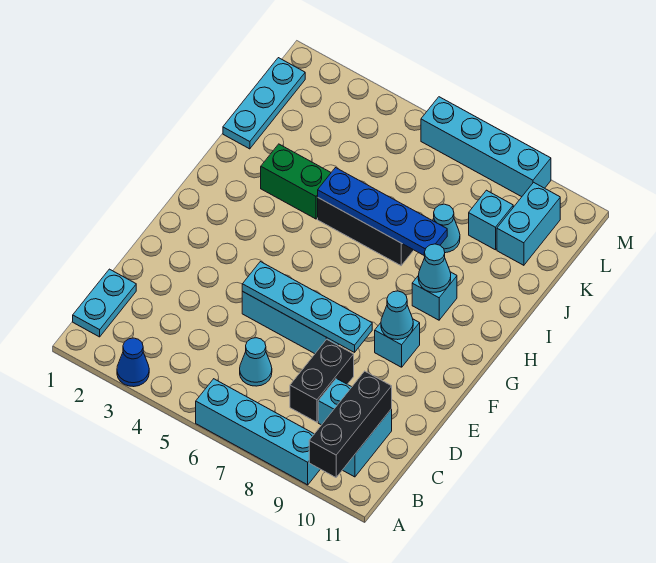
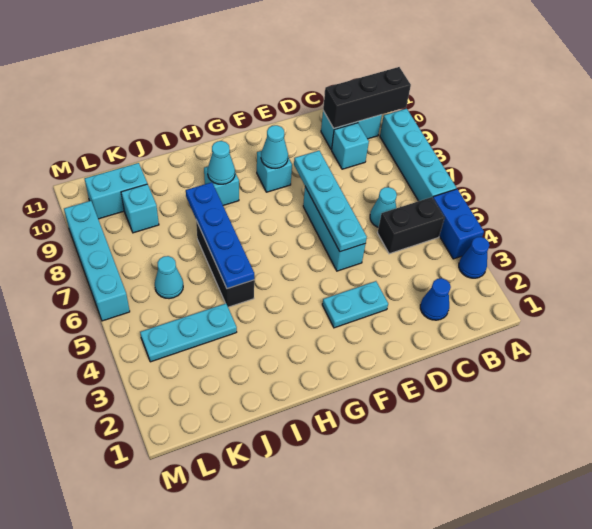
none -> blue brick A4:A5 level 1
cyan plate B1:C1 level 1 -> cyan plate E3:F3 level 1
none -> blue cone C2 level 1
black brick C8:D8 level 1 -> black brick B5:C5 level 1
green brick I3:I4 level 1 -> none
cyan plate J1:L1 level 1 -> cyan plate J4:L4 level 1
cyan cone J8 level 1 -> cyan cone K6 level 1

